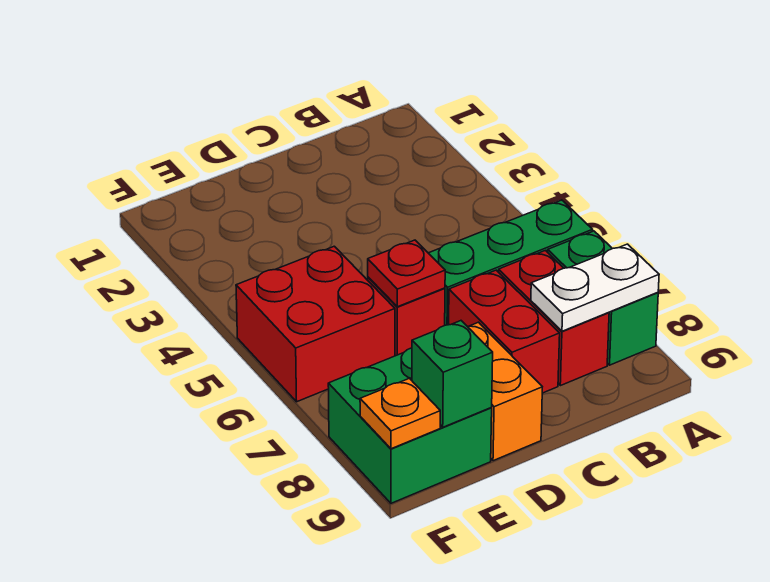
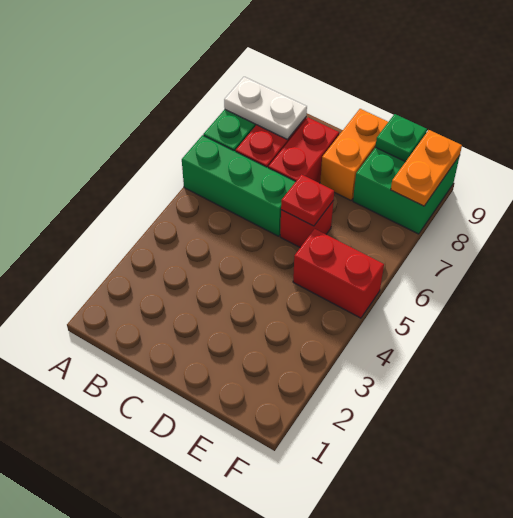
red brick E5:F6 level 1 -> red brick E5:F5 level 1
green brick E9 level 2 -> green plate E9 level 2
orange plate F9 level 2 -> orange plate F8:F9 level 2

